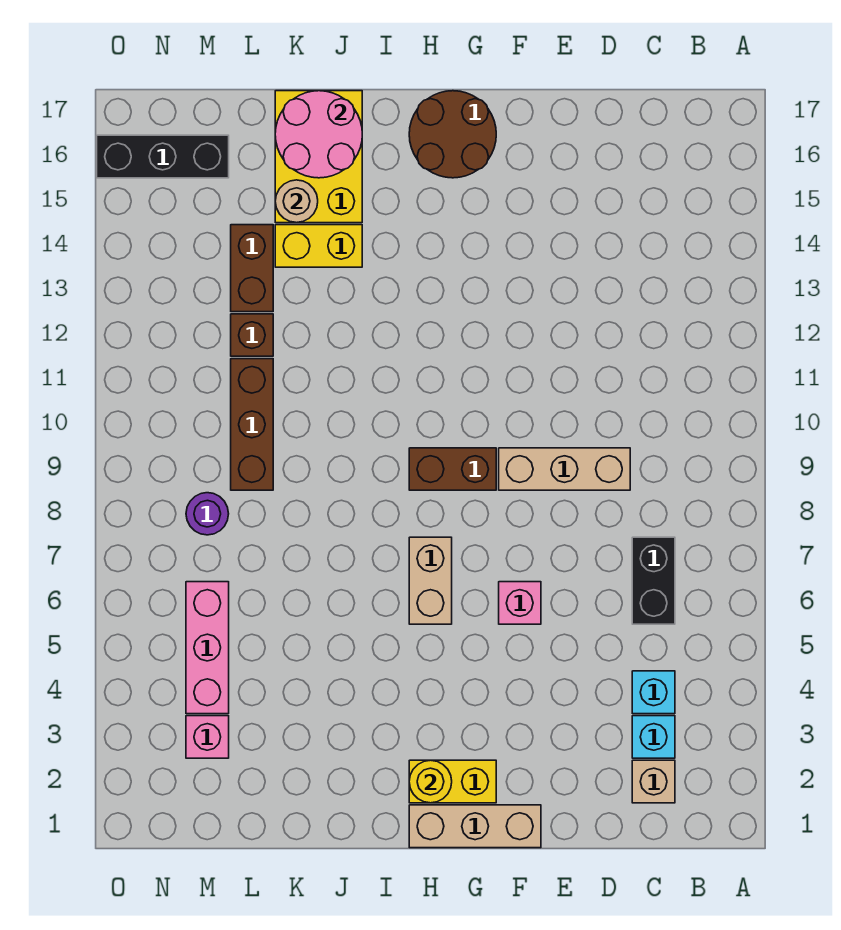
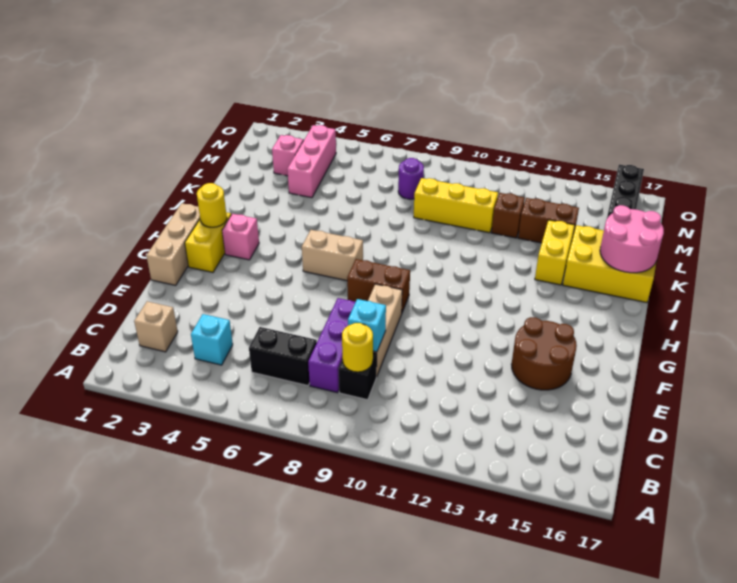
cyan brick C3 level 1 -> cyan brick D9 level 2
none -> purple brick C8:E8 level 1
none -> black brick C9 level 1
none -> yellow round brick C9 level 2
pink brick F6 level 1 -> pink brick H3 level 1
brown brick G9:H9 level 1 -> brown brick G8:G9 level 1
brown round brick G16:H17 level 1 -> brown round brick E14:F15 level 1
tan round brick K15 level 2 -> none
brown brick L9:L11 level 1 -> yellow brick L9:L11 level 1
pink brick M4:M6 level 1 -> pink brick L4:N4 level 1

